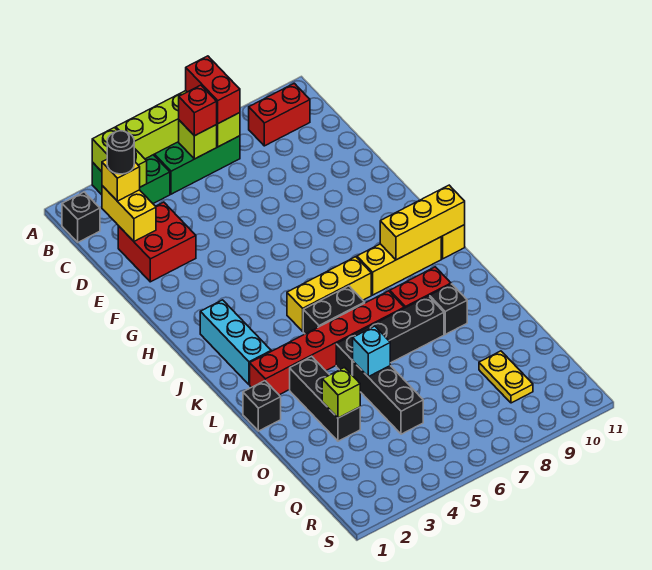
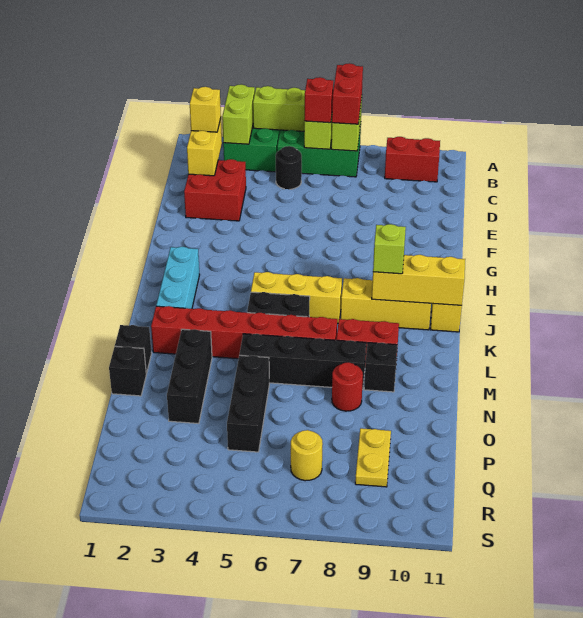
black brick B1 level 1 -> black brick N1 level 1
black round brick C2 level 4 -> black round brick C5 level 1
cyan brick N5 level 2 -> none
none -> red round brick N8 level 1
lime brick O3 level 2 -> lime brick J9 level 3
none -> yellow round brick Q7 level 1

